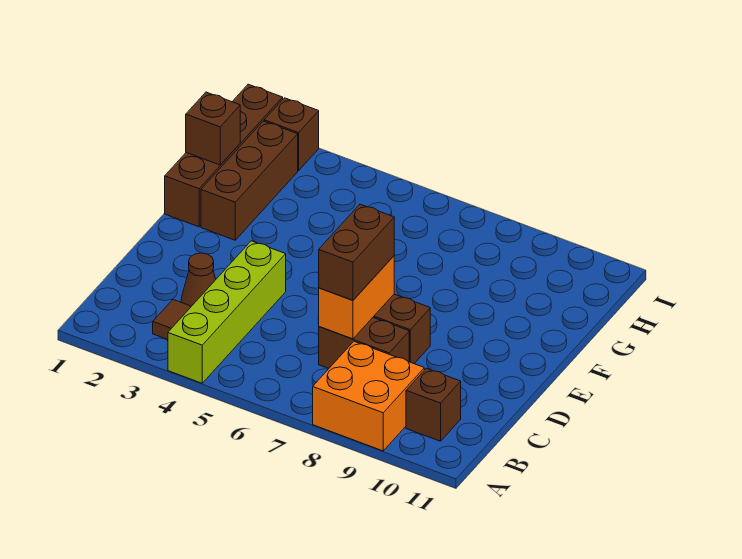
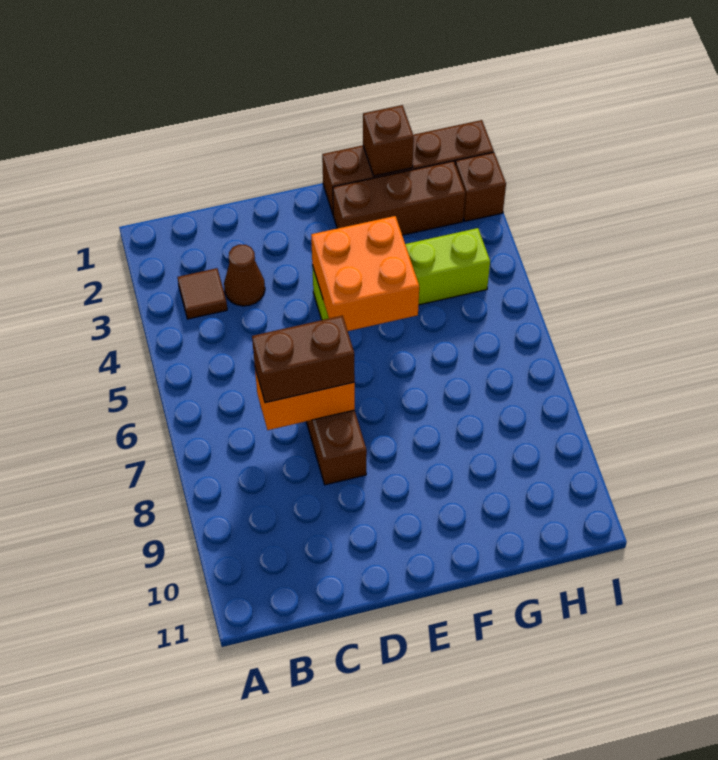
lime brick A4:D4 level 1 -> lime brick E4:H4 level 1
orange brick A8:B9 level 1 -> orange brick E4:F5 level 2
brown brick B10 level 1 -> none
brown brick C7:C8 level 1 -> none

